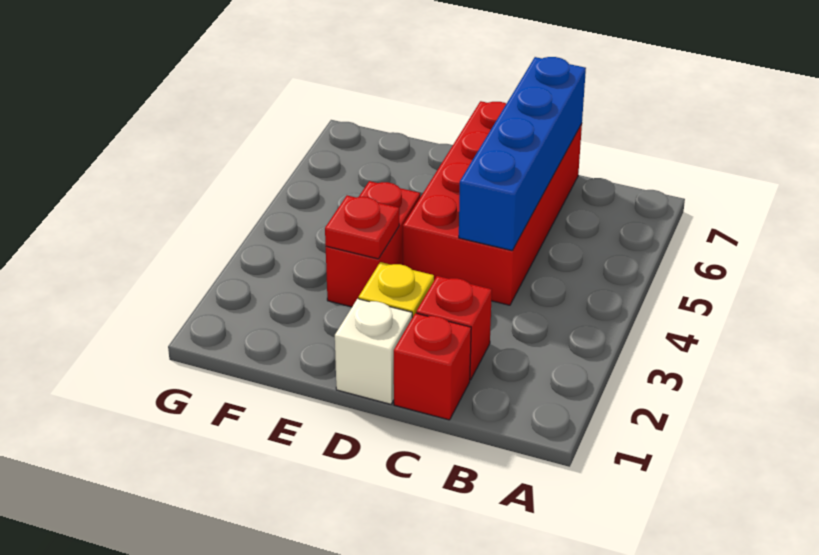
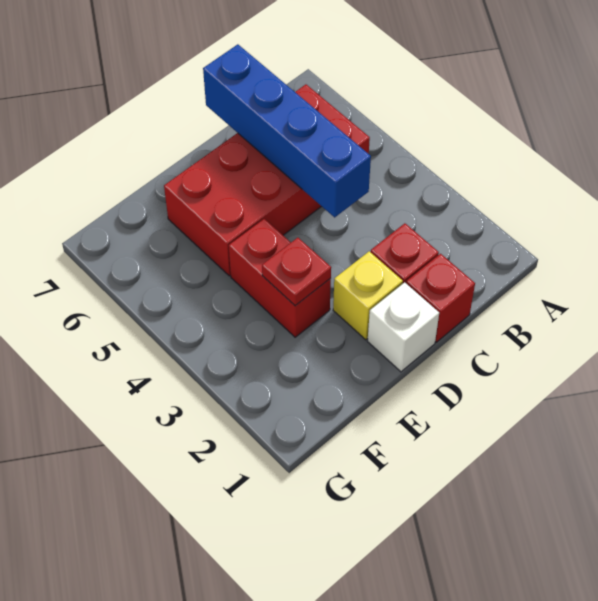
red brick C4:D7 level 1 -> red brick B5:E6 level 1

